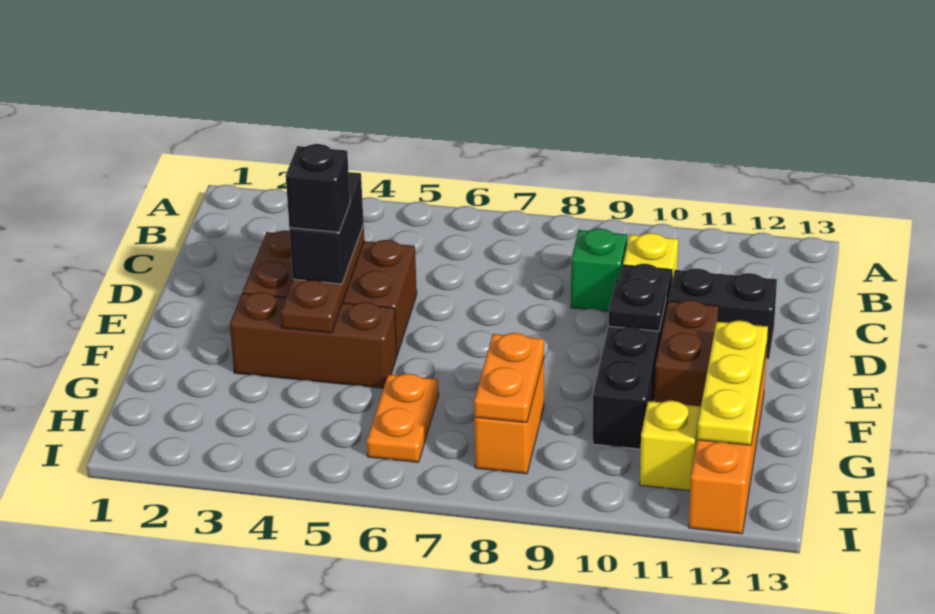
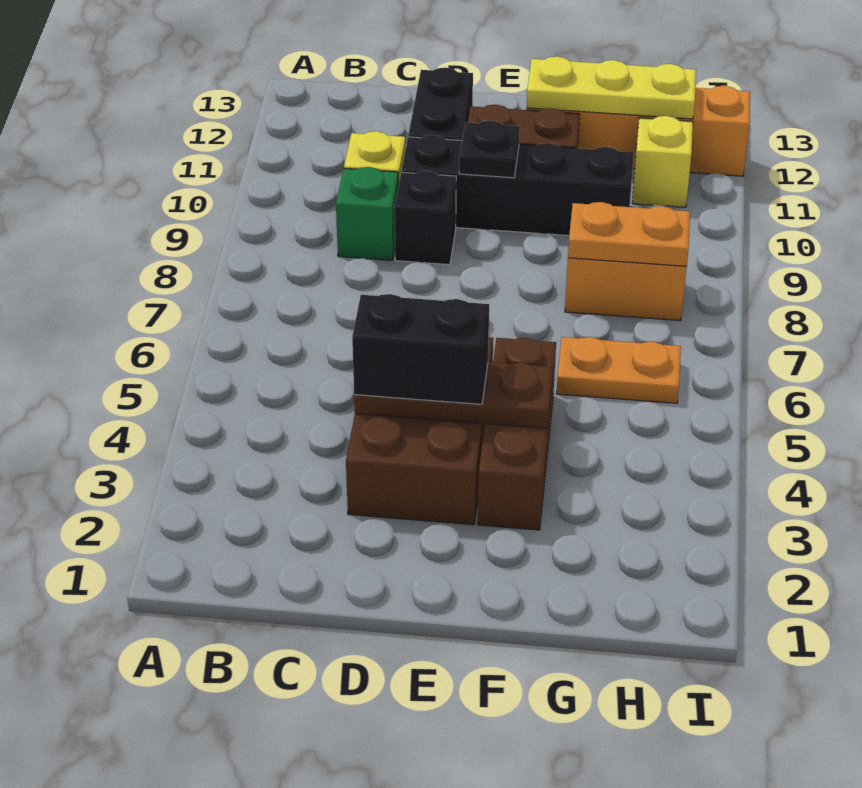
black brick E4 level 4 -> black brick D9 level 1

